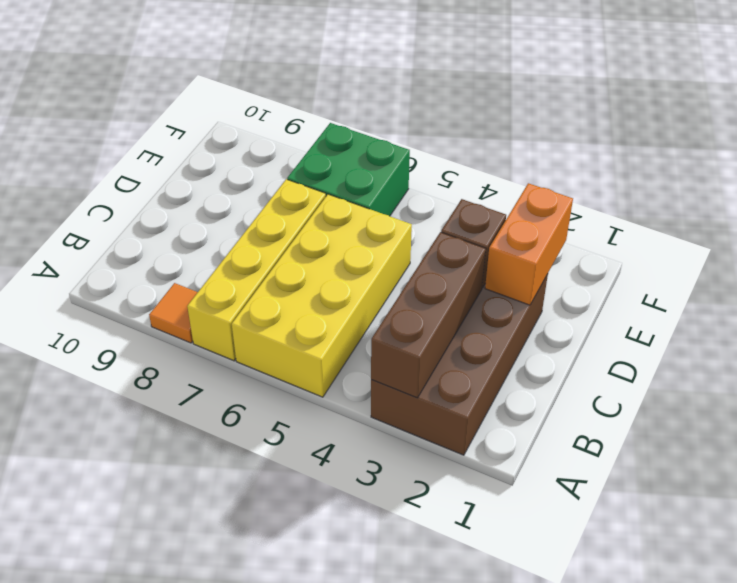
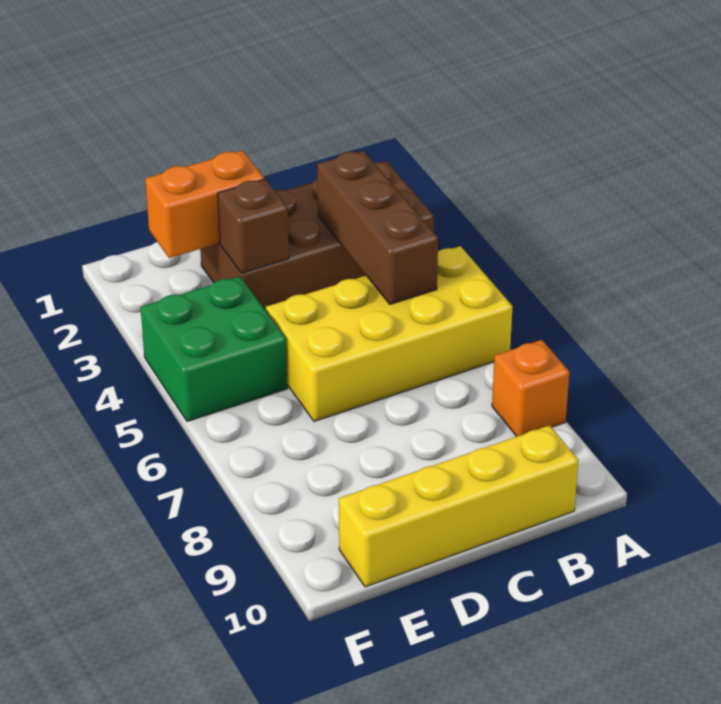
brown brick A3:C3 level 2 -> brown brick B3:B5 level 2
yellow brick A7:D7 level 1 -> yellow brick B10:E10 level 1
orange tile A8 level 1 -> orange brick A8 level 1
green brick E6:F7 level 1 -> green brick E4:F5 level 1

